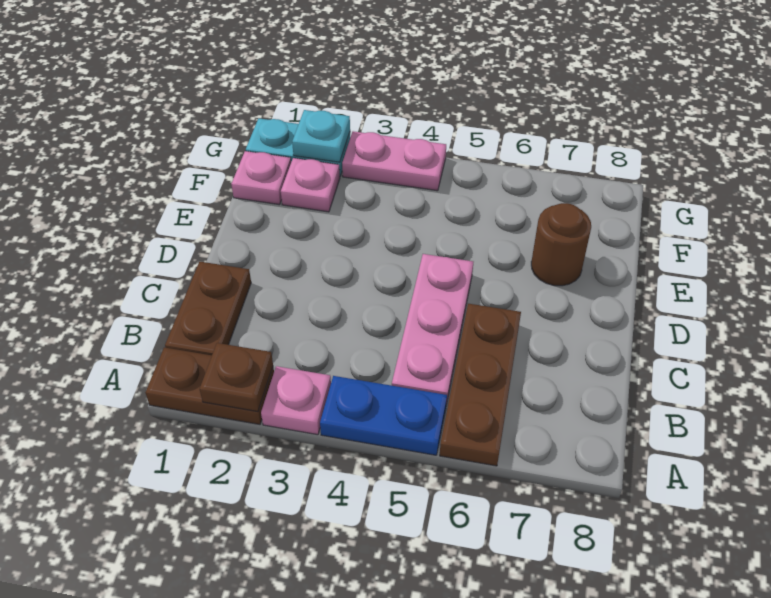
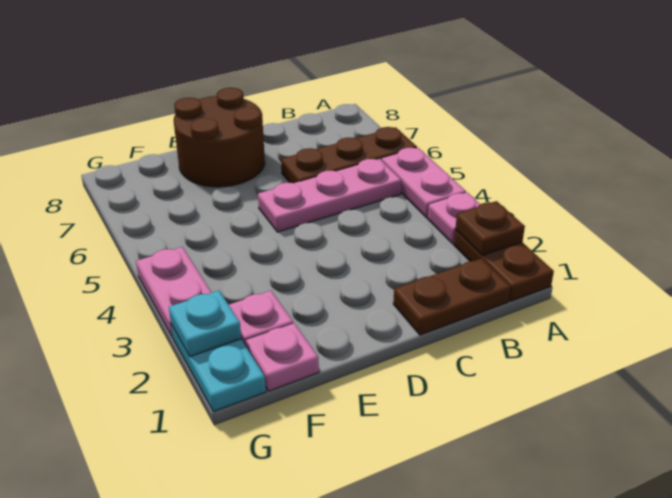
blue plate A4:A5 level 1 -> pink plate A4:A5 level 1
brown round brick E7 level 1 -> brown round brick D7:E8 level 1

